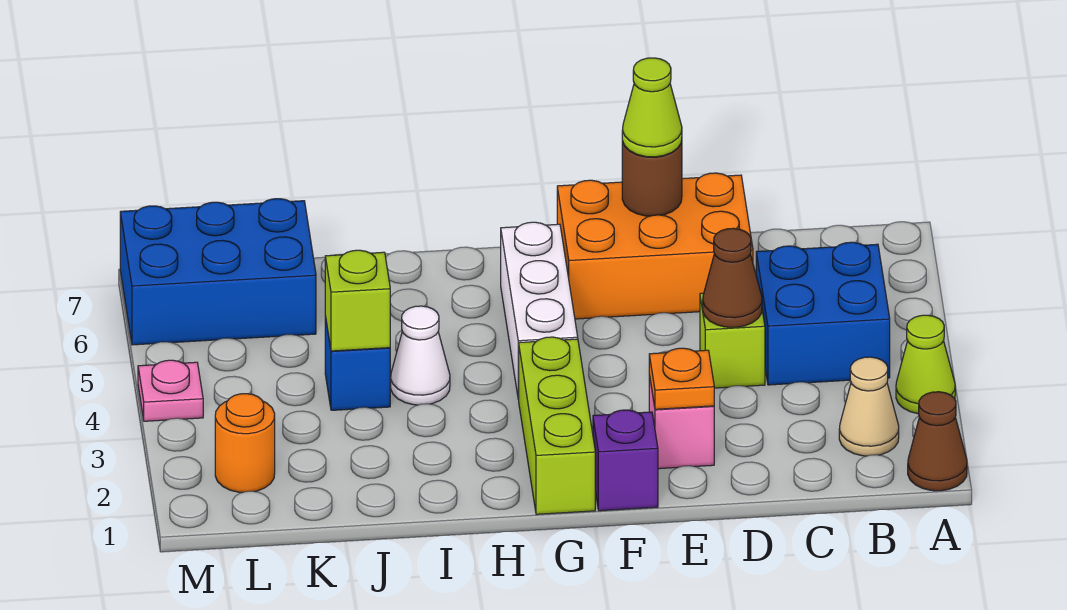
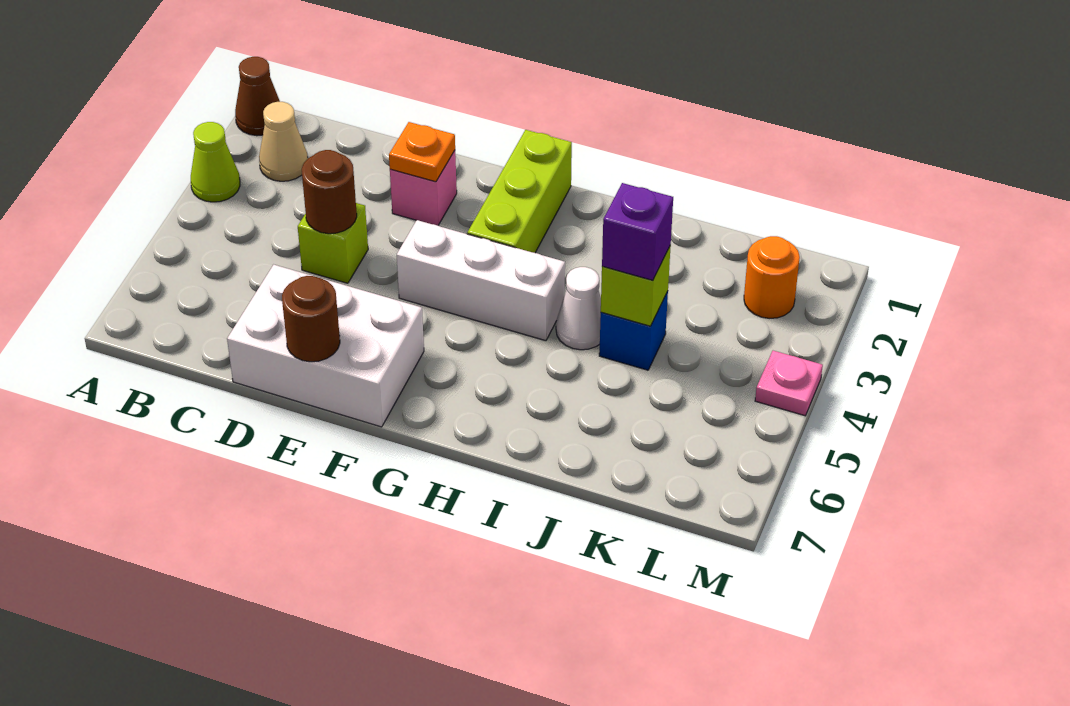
blue brick B4:C5 level 1 -> none
brown cone D4 level 2 -> brown round brick D4 level 2
orange brick D6:F7 level 1 -> white brick D6:F7 level 1
lime cone E7 level 3 -> none
purple brick F1 level 1 -> purple brick J4 level 3
white brick G4:G6 level 1 -> white brick F4:H4 level 1
blue brick K6:M7 level 1 -> none

